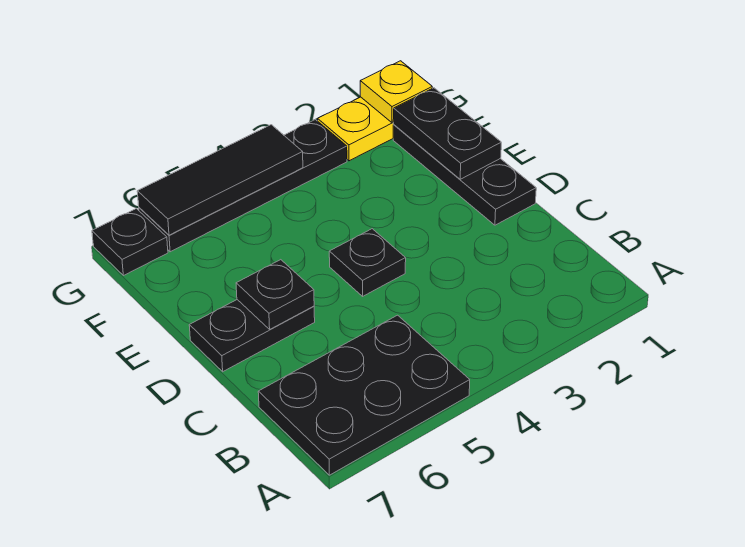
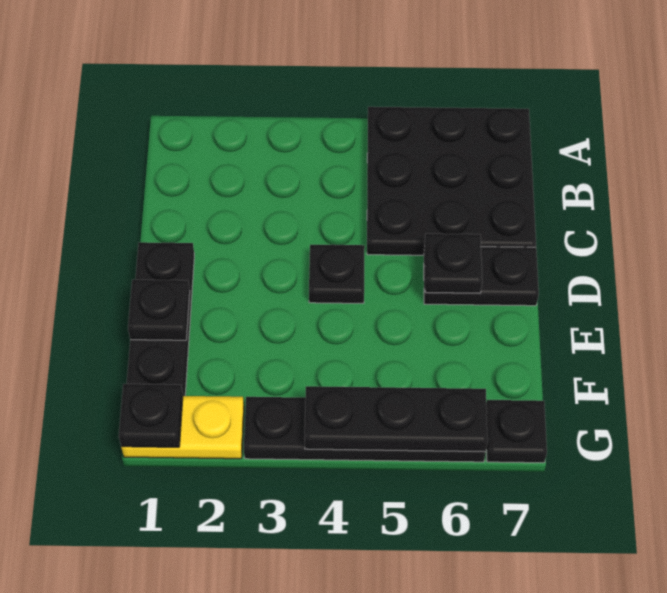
black plate A5:B7 level 1 -> black plate A5:C7 level 1
black plate E1:F1 level 2 -> black plate E1 level 2
yellow plate G1 level 2 -> black plate G1 level 2
black tile G4:G6 level 2 -> black plate G4:G6 level 2

